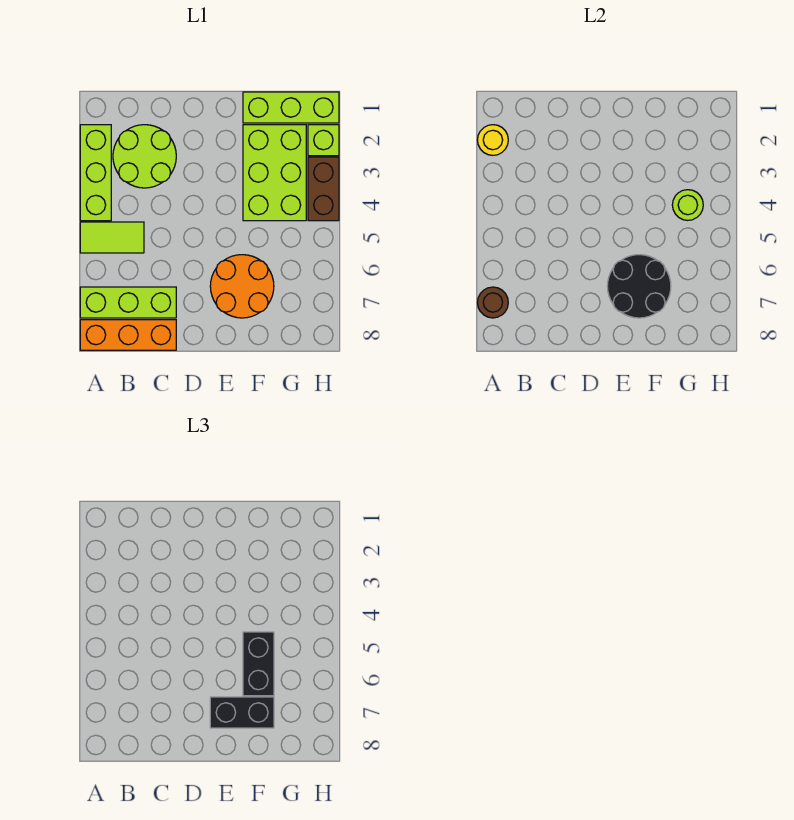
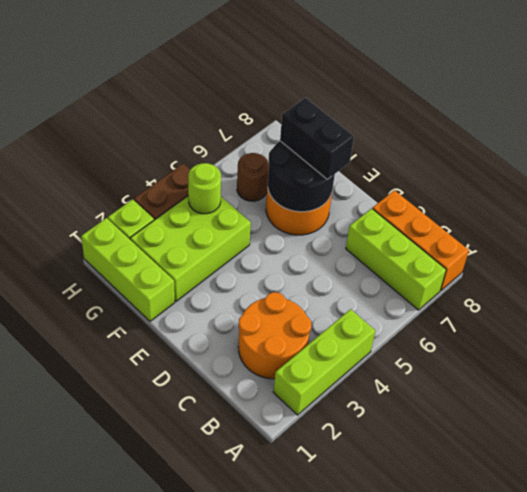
yellow round brick A2 level 2 -> none
lime tile A5:B5 level 1 -> none
brown round brick A7 level 2 -> brown round brick G6 level 1
lime round brick B2:C3 level 1 -> orange round brick B2:C3 level 1
black brick F5:F6 level 3 -> none

